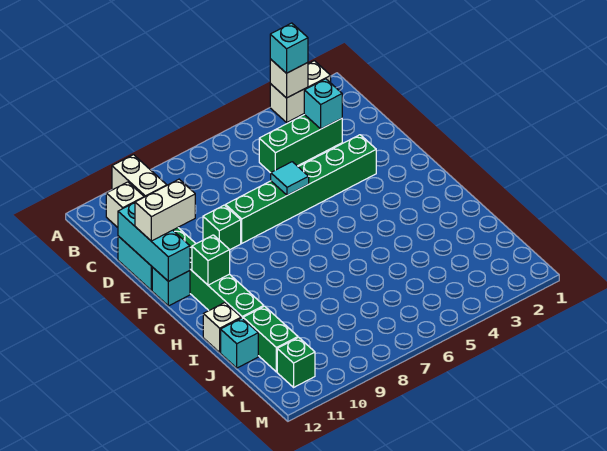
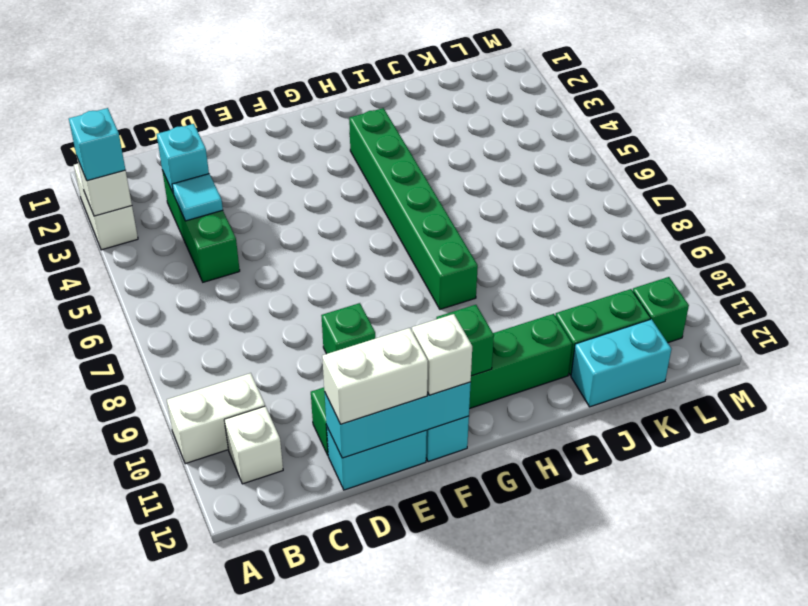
green brick E3:E8 level 1 -> green brick H3:H8 level 1
cyan tile E6 level 2 -> cyan tile C4 level 2
white brick E11:E12 level 3 -> white brick D12:E12 level 3
white brick I12 level 1 -> white brick F12 level 3
cyan brick J12 level 1 -> cyan brick J12:K12 level 1

